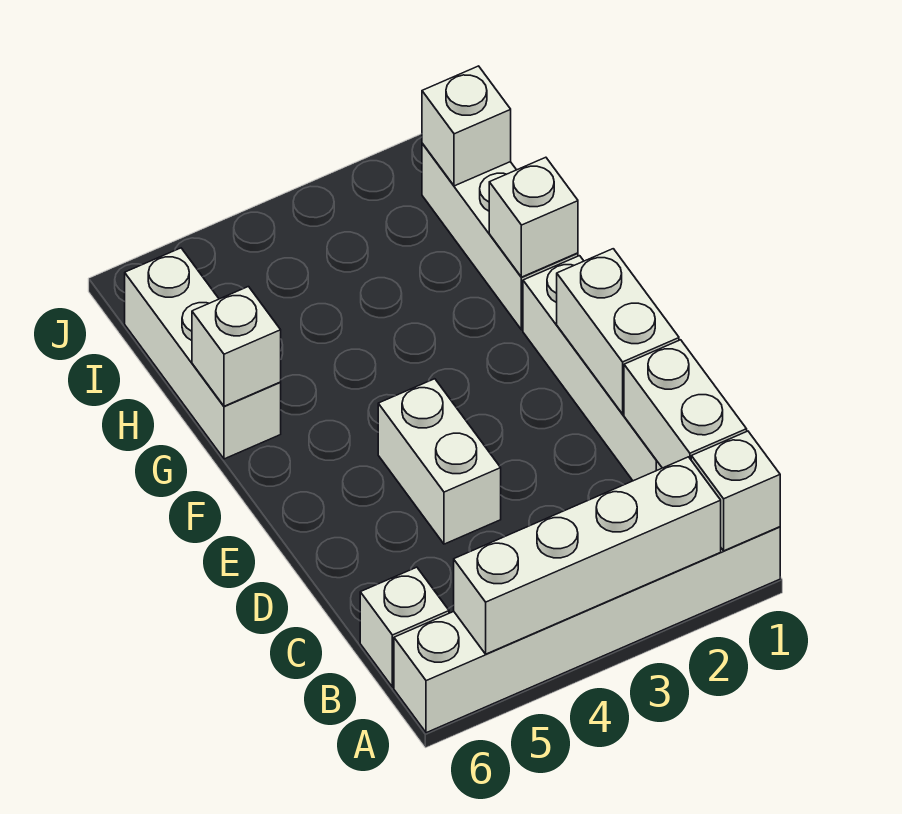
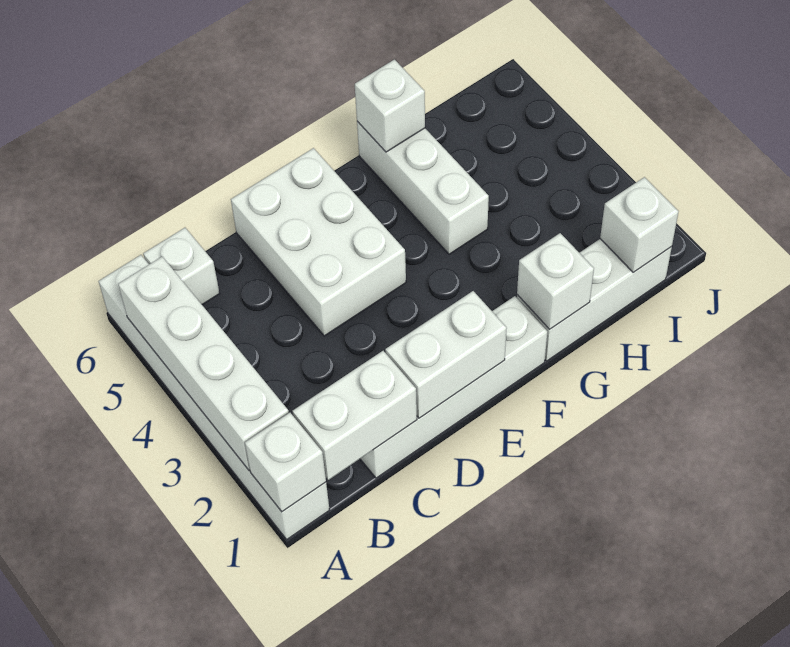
white brick D4:E4 level 1 -> white brick D4:E6 level 1
white brick G6:I6 level 1 -> white brick G4:G6 level 1

